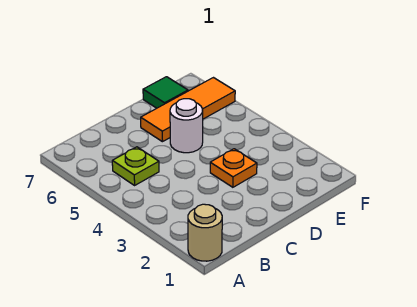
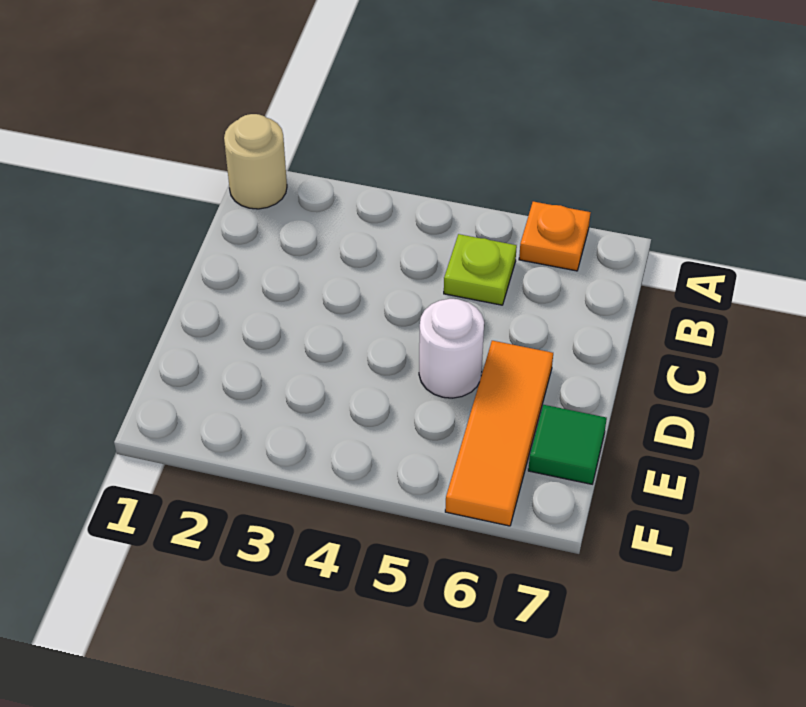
orange plate D3 level 1 -> orange plate A6 level 1

